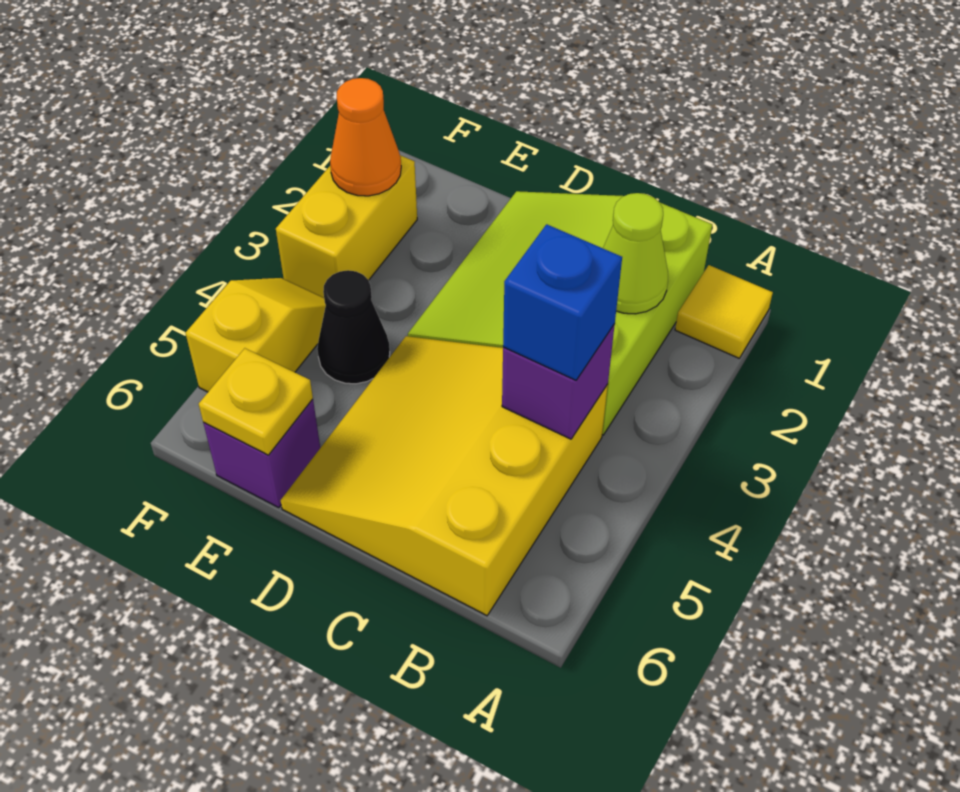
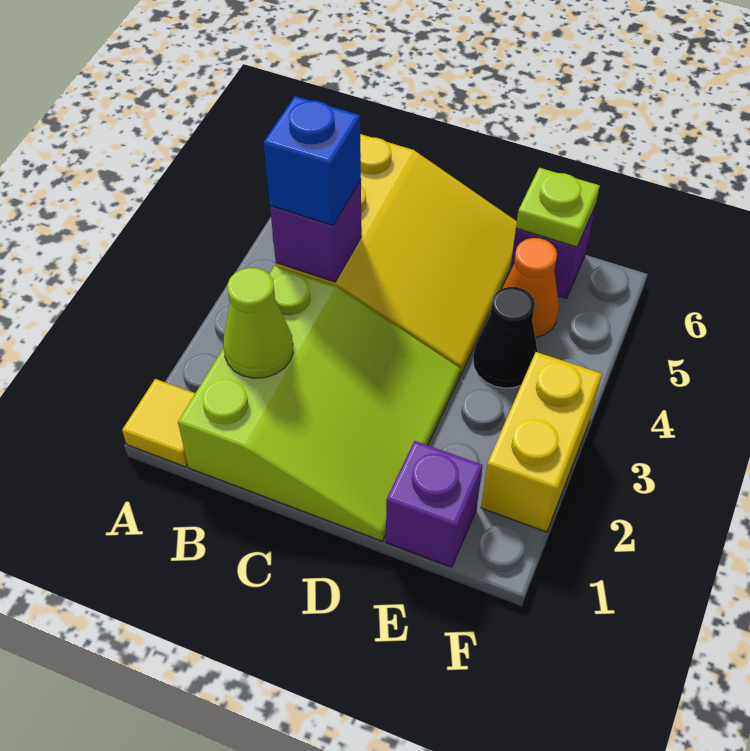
none -> purple brick E1 level 1
yellow plate E6 level 2 -> lime plate E6 level 2
orange cone F2 level 2 -> orange cone E5 level 1
yellow slope F4:F5 level 1 top 5 -> none

